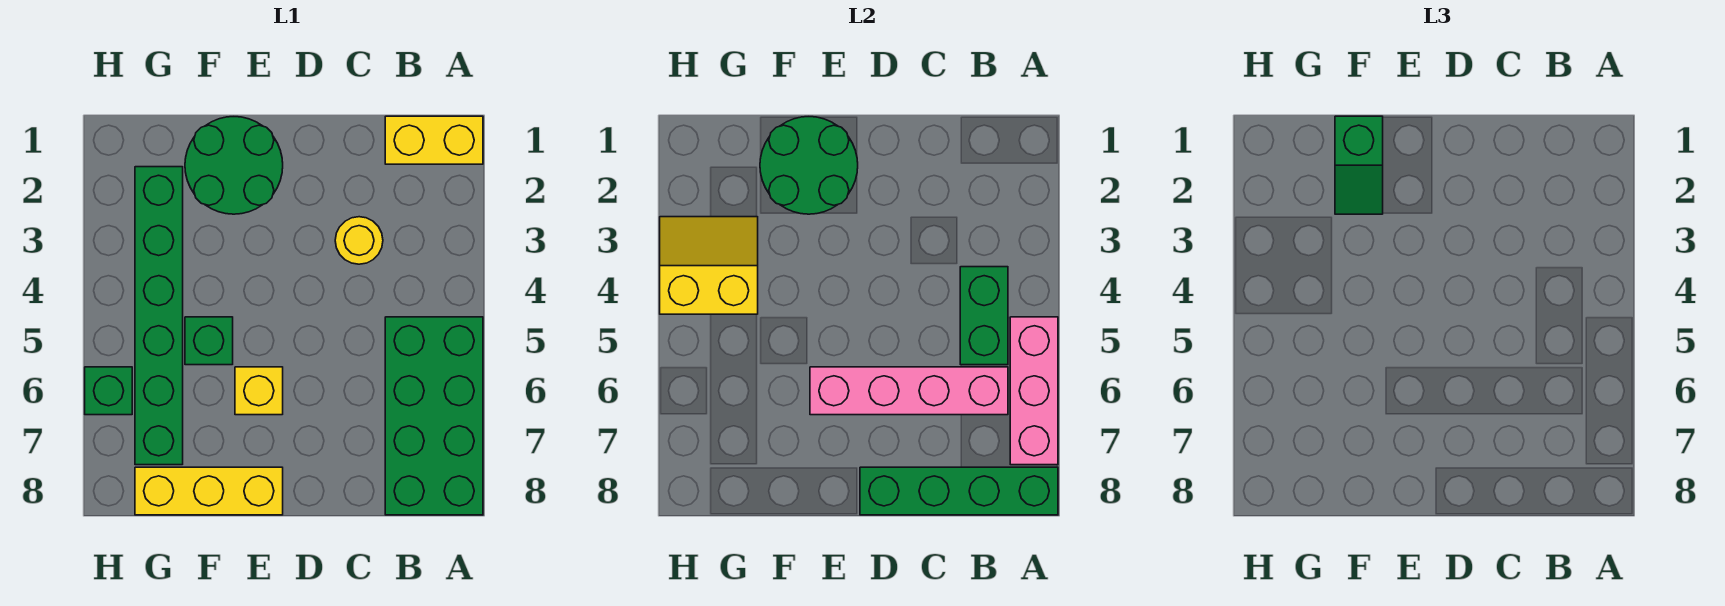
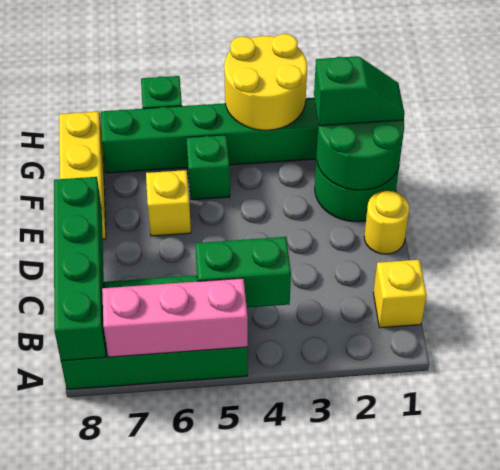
yellow brick A1:B1 level 1 -> yellow brick B1 level 1
pink brick B6:E6 level 2 -> none
yellow round brick C3 level 1 -> yellow round brick D1 level 1
green slope F1:F2 level 3 top 1 -> green slope F1:F2 level 3 top 2
yellow slope G3:H4 level 2 top 4 -> yellow round brick G3:H4 level 2

